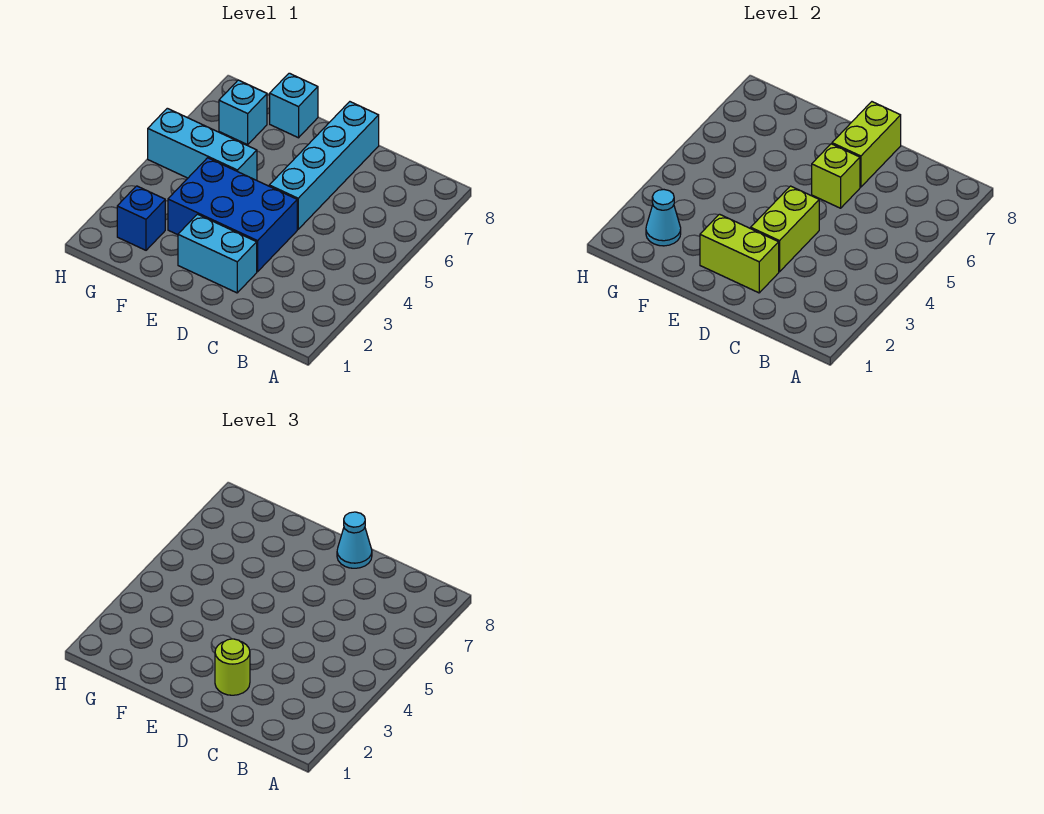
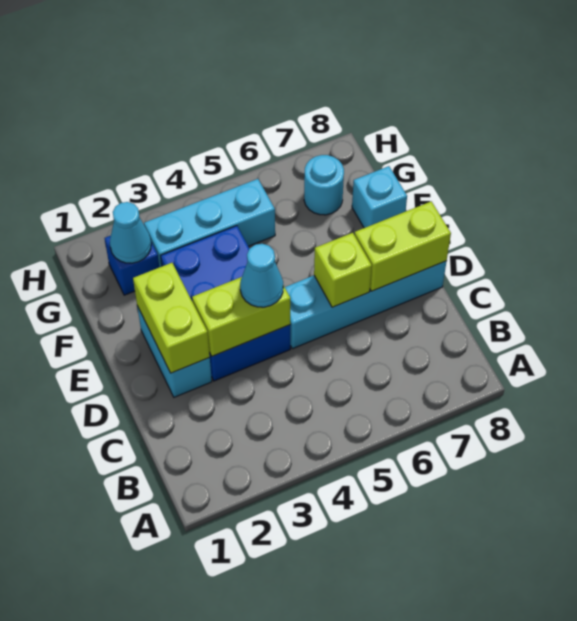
lime round brick D2 level 3 -> none
cyan cone D8 level 3 -> cyan cone D4 level 3
cyan brick F5:H5 level 1 -> cyan brick G3:G5 level 1
cyan brick G7 level 1 -> cyan round brick G7 level 1

